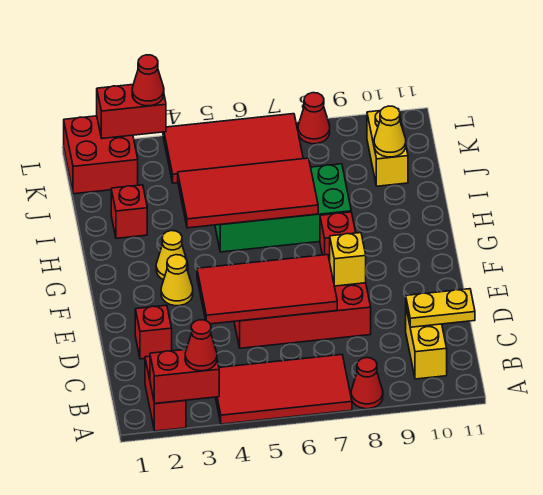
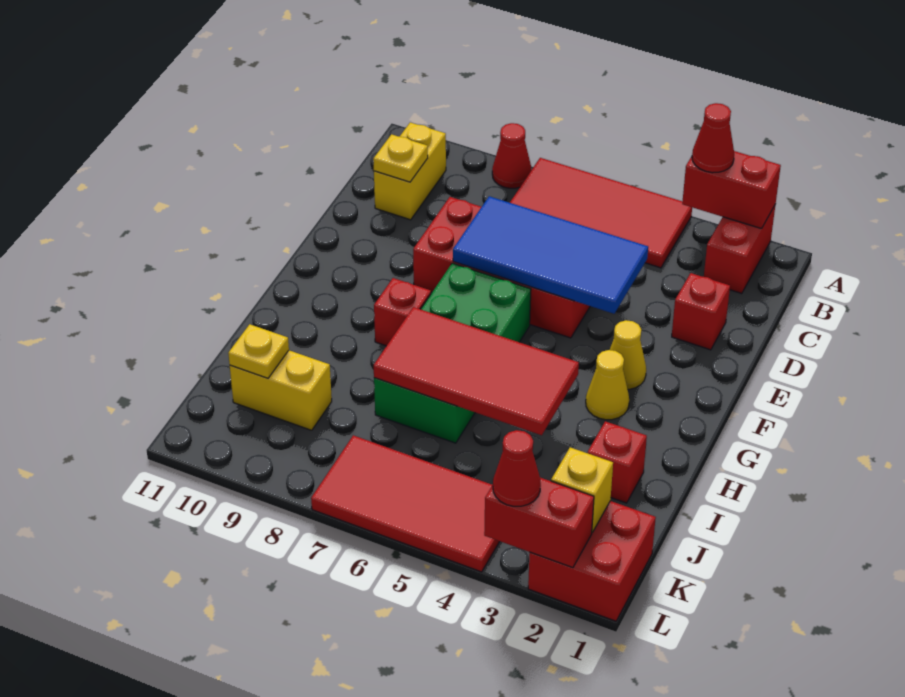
yellow plate C10:C11 level 2 -> yellow plate C10 level 2
red tile D4:E7 level 2 -> blue tile D4:E7 level 2
yellow brick E8 level 2 -> yellow brick K2 level 2
green brick H5:I8 level 1 -> green brick F6:I7 level 1
yellow brick J10:K10 level 1 -> yellow brick J9:J10 level 1
yellow cone J10 level 2 -> yellow plate J10 level 2
red cone L8 level 1 -> none

